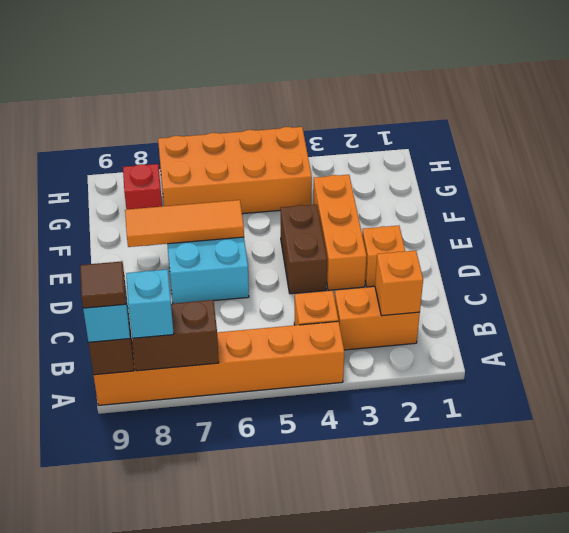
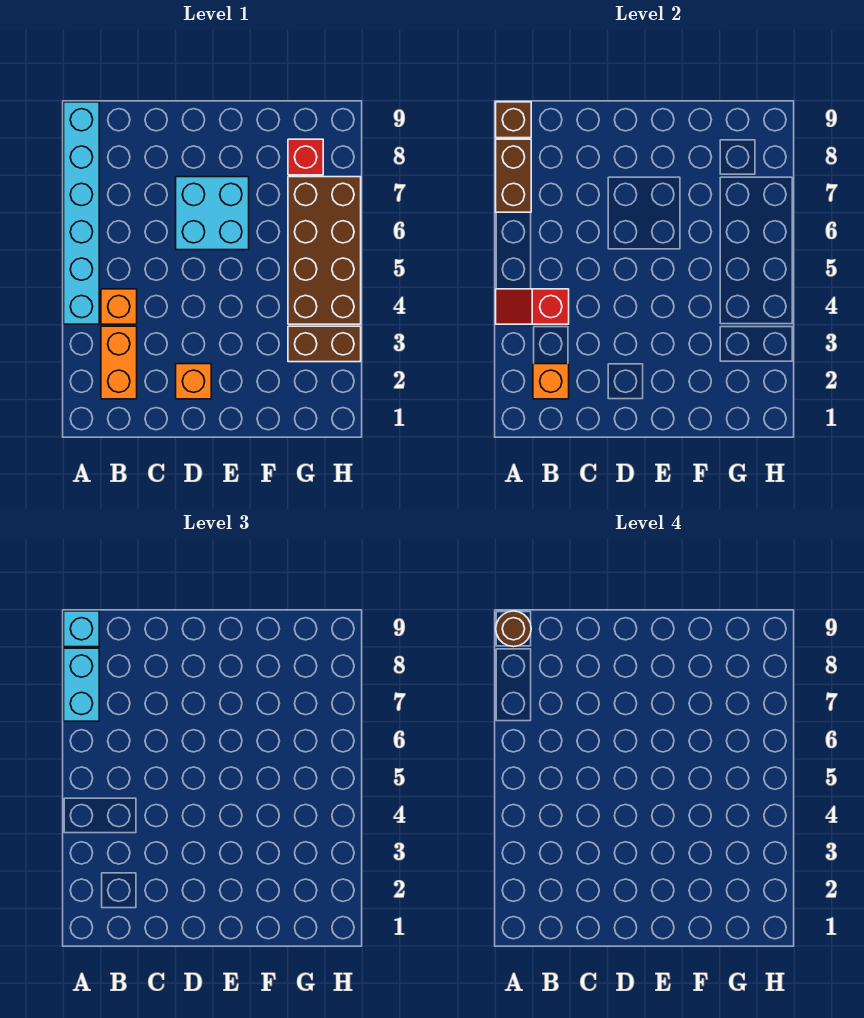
orange brick A4:A9 level 1 -> cyan brick A4:A9 level 1
none -> red slope A4:B4 level 2 top B
cyan brick A8 level 3 -> cyan brick A7:A8 level 3
brown tile A9 level 4 -> brown round brick A9 level 4
orange brick D3:F3 level 1 -> none
brown brick D4:E4 level 1 -> brown brick G3:H3 level 1
orange tile E6:E8 level 2 -> none
orange brick G4:H7 level 1 -> brown brick G4:H7 level 1

